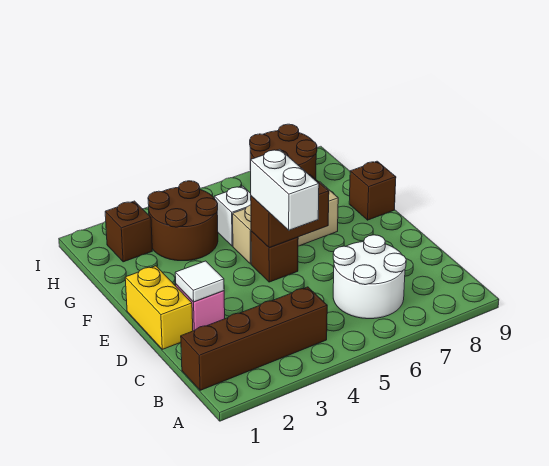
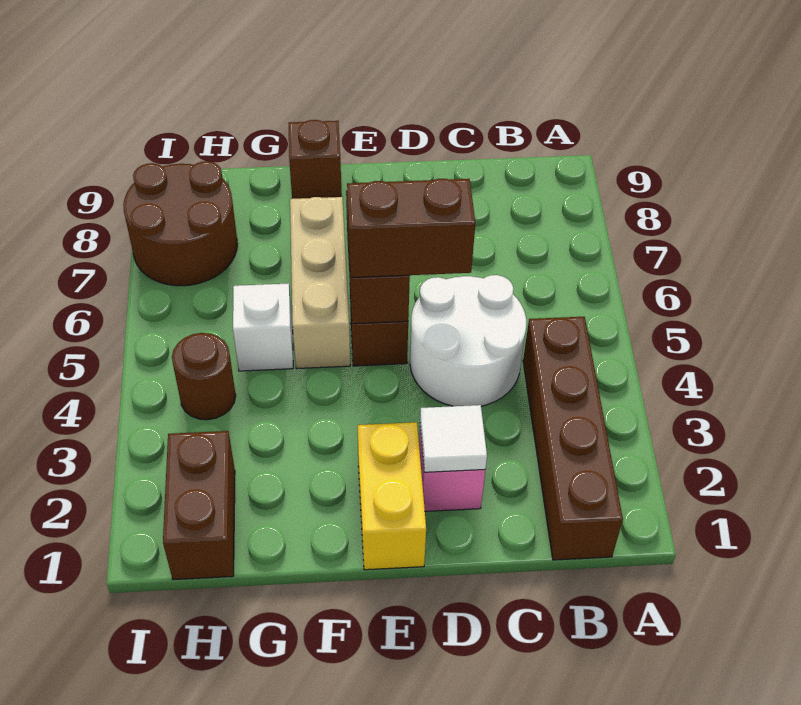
white round brick B6:C7 level 1 -> white round brick C4:D5 level 1
yellow brick D1:E1 level 1 -> yellow brick E1:E2 level 1
white brick D5:E5 level 3 -> brown brick D5:E5 level 3
brown round brick G3:H4 level 1 -> brown round brick H4 level 1
brown brick H2 level 1 -> brown brick H1:H2 level 1

